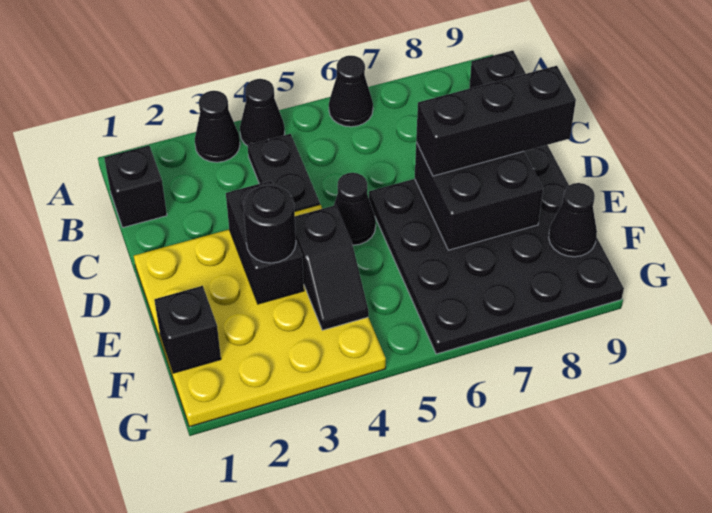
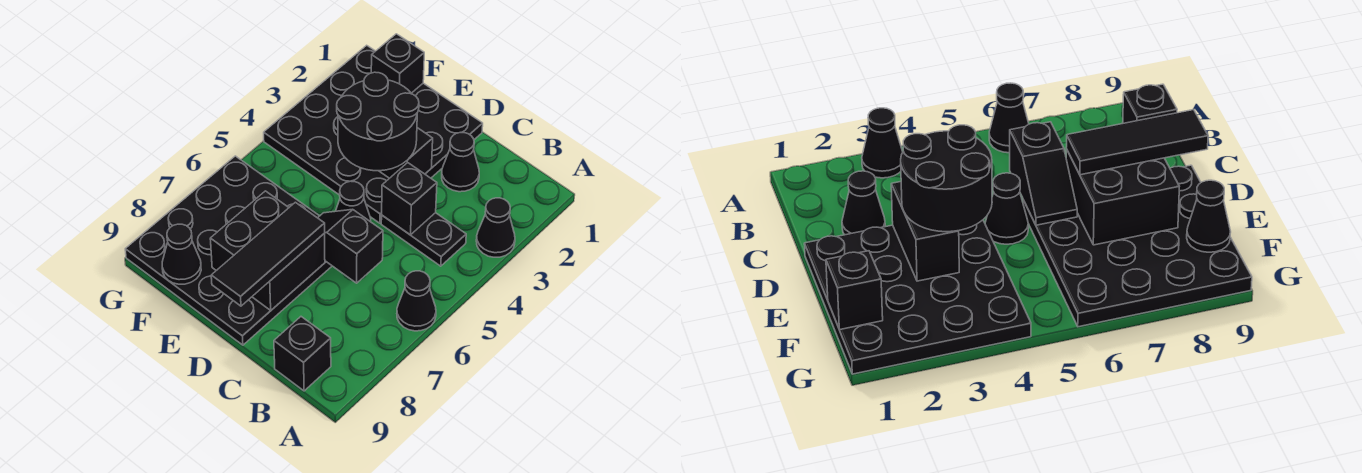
black cone A4 level 1 -> black cone C2 level 1
black brick B1 level 1 -> black brick C4 level 2
yellow plate D1:G4 level 1 -> black plate D1:G4 level 1
black brick D7:D9 level 3 -> black tile D7:D9 level 3
black round brick E3 level 3 -> black round brick D3:E4 level 3
black slope E4:F4 level 2 top E -> black slope C6:D6 level 2 top C

